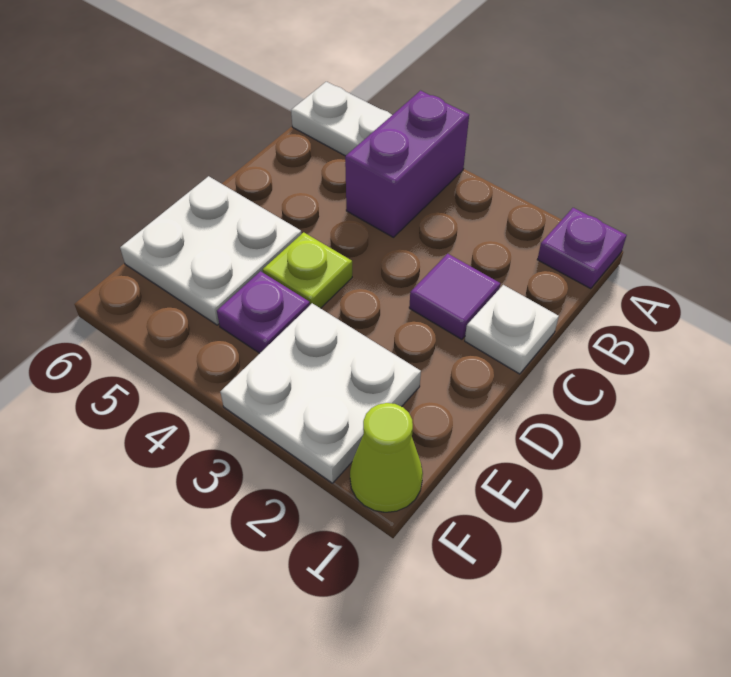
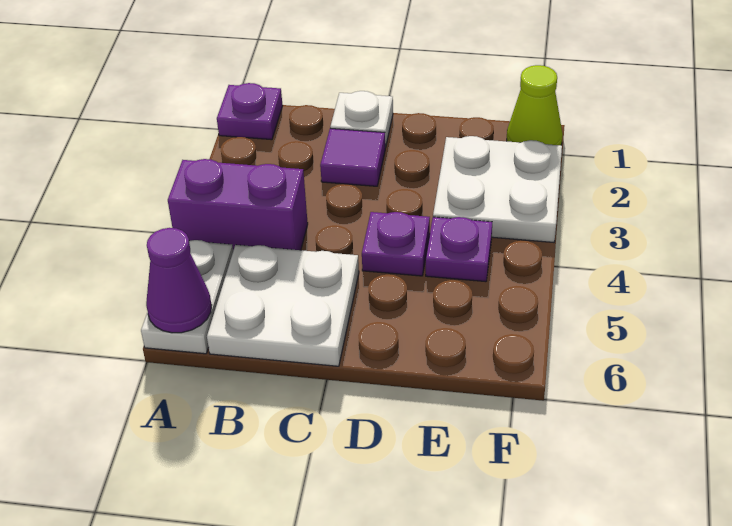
none -> purple cone A6 level 2
lime plate D4 level 1 -> purple plate D4 level 1
white plate D5:E6 level 1 -> white plate B5:C6 level 1

